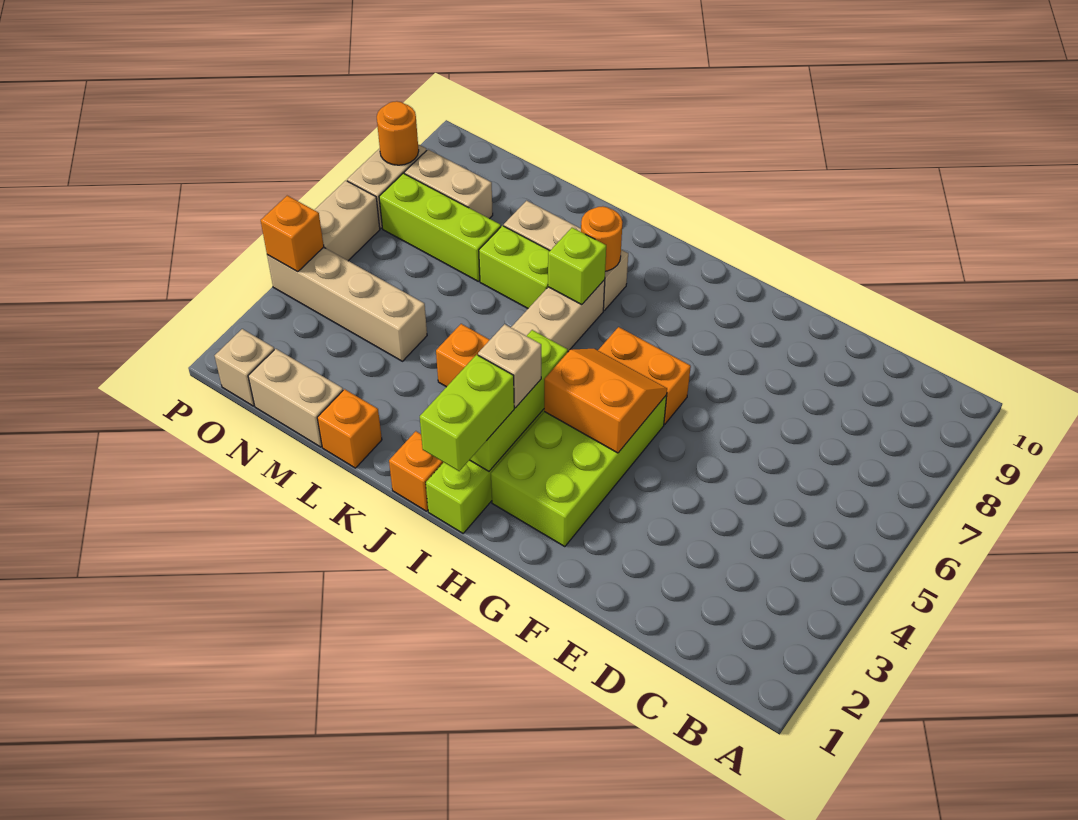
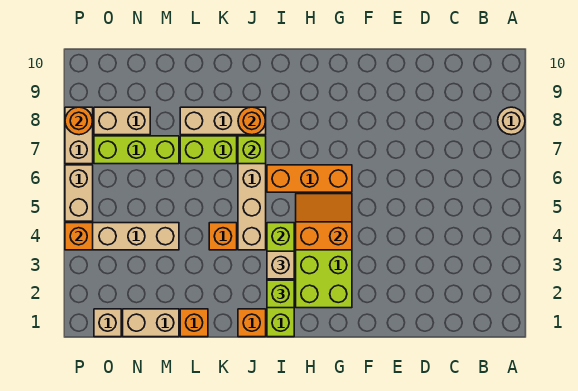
none -> tan round brick A8 level 1
orange brick G6:H6 level 1 -> orange brick G6:I6 level 1
lime brick I1:I2 level 3 -> lime brick I2 level 3

